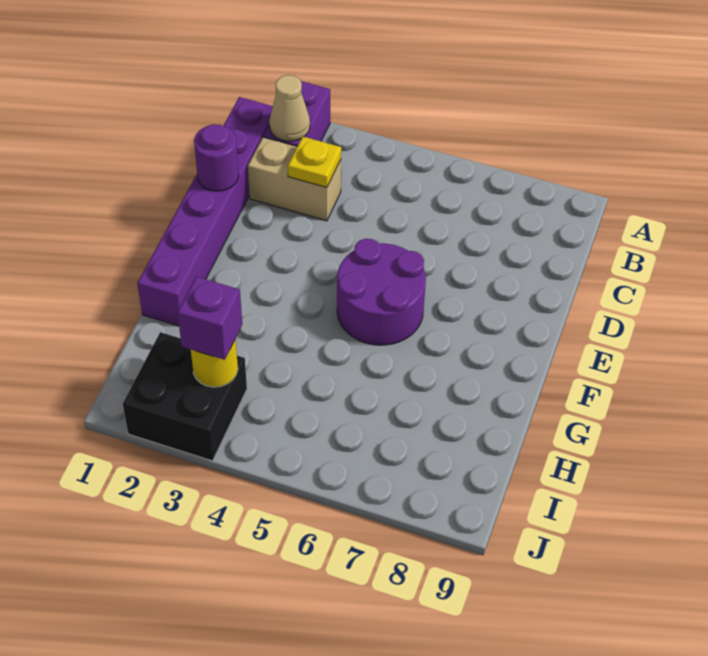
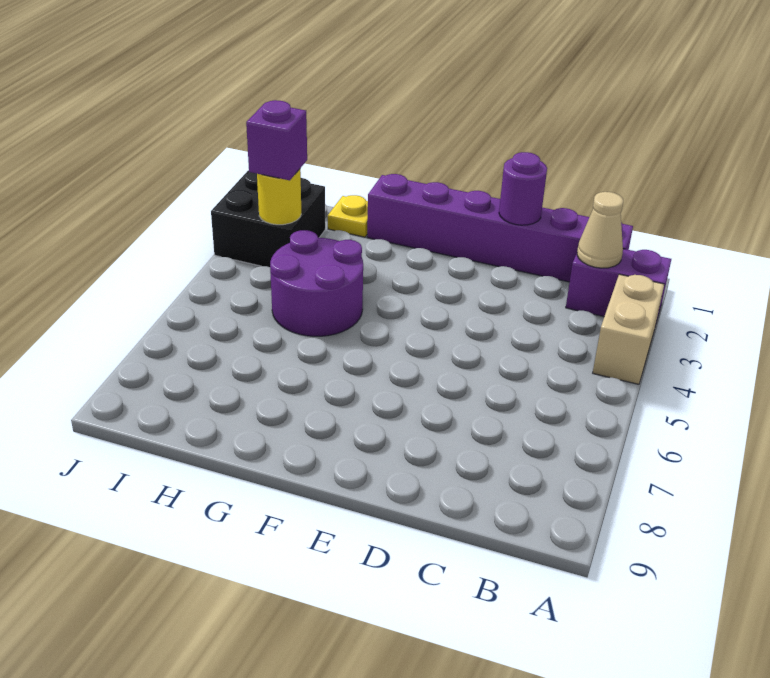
tan brick C2:C3 level 1 -> tan brick A3:A4 level 1
yellow plate C3 level 2 -> yellow plate H1 level 1
purple round brick E5:F6 level 1 -> purple round brick G4:H5 level 1

